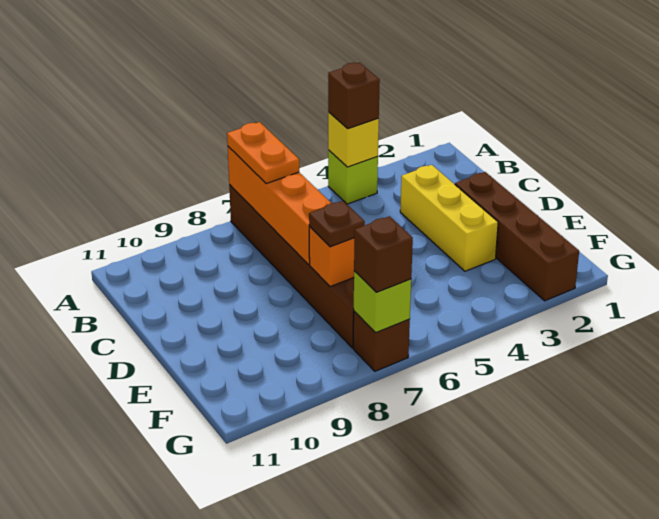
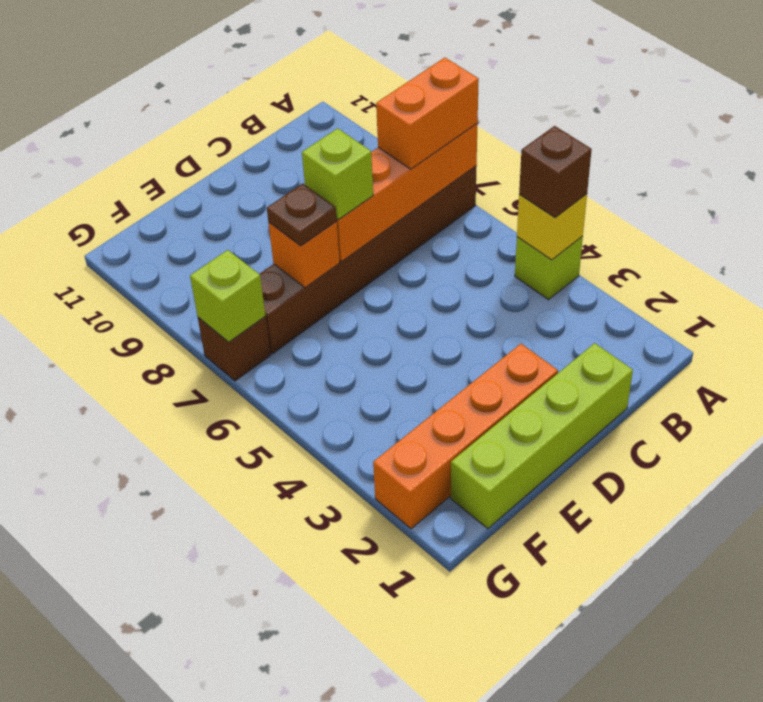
orange plate A7:B7 level 3 -> orange brick A7:B7 level 3
none -> lime brick C1:F1 level 1
yellow brick C3:E3 level 1 -> none
brown brick D2:G2 level 1 -> orange brick D2:G2 level 1
none -> lime brick D7 level 3
brown brick G7 level 3 -> none

